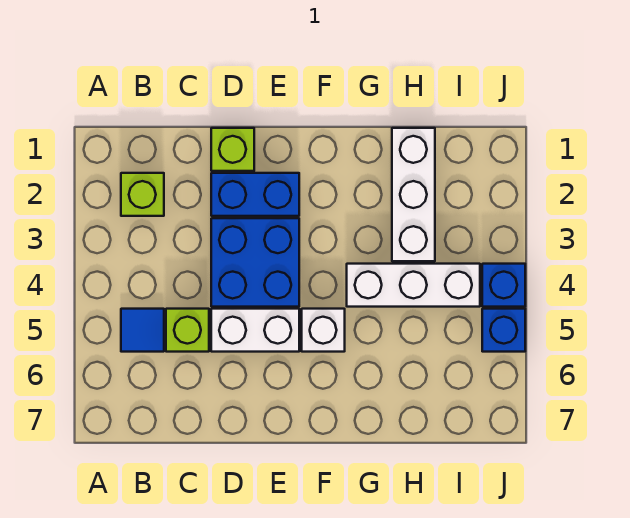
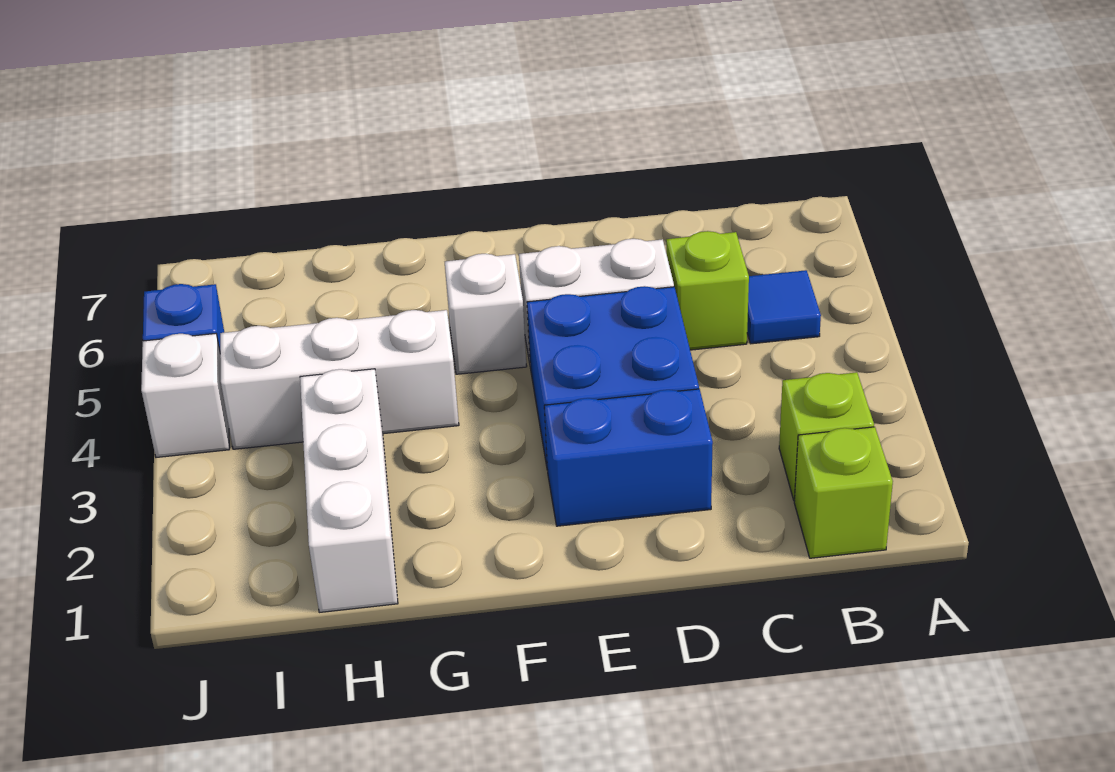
lime brick D1 level 1 -> lime brick B1 level 1
blue brick J4 level 1 -> white brick J4 level 1

